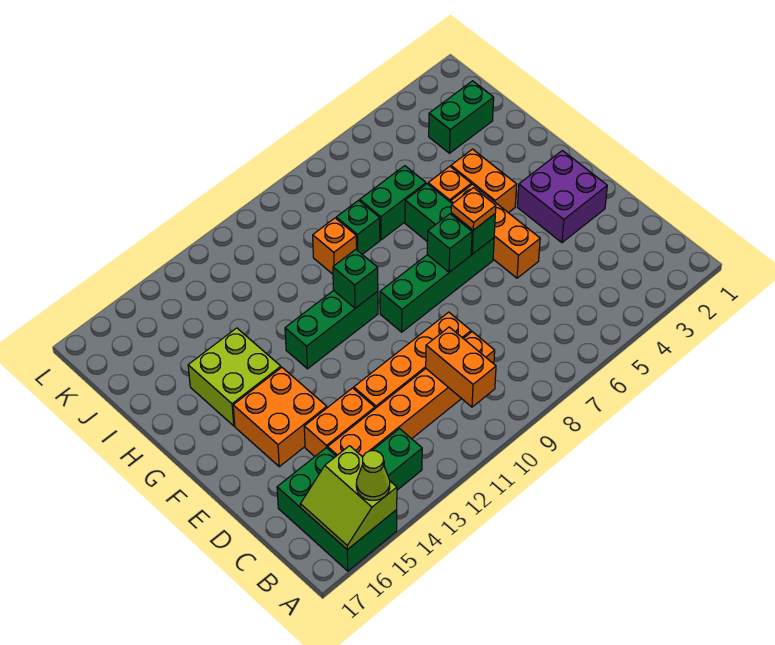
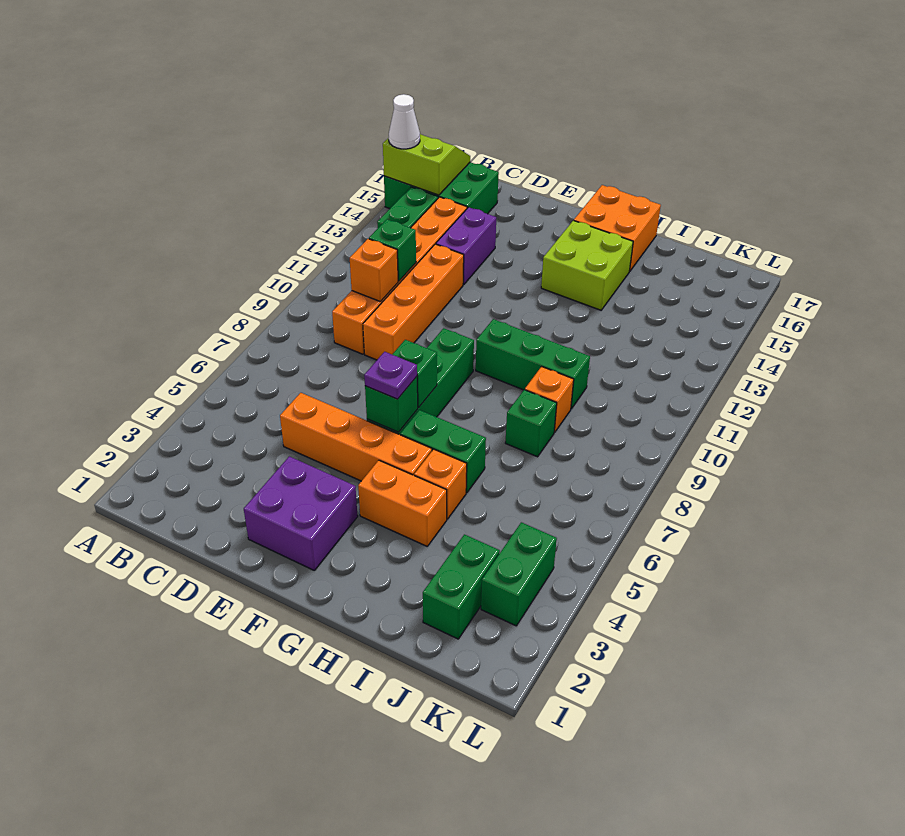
lime cone A15 level 3 -> white cone A15 level 3
orange brick B10:C10 level 2 -> orange brick C10 level 2
orange brick D13:D14 level 1 -> purple brick D13:D14 level 1
orange brick E5:G5 level 1 -> orange brick D5:G5 level 1
orange brick E14:F15 level 1 -> orange brick G16:H17 level 1
orange plate F6 level 3 -> purple plate F6 level 3
green brick G10:G12 level 1 -> green brick G10:I10 level 1
green brick G10 level 2 -> green brick C11 level 2
green brick I6:I7 level 1 -> green brick K3:K4 level 1

